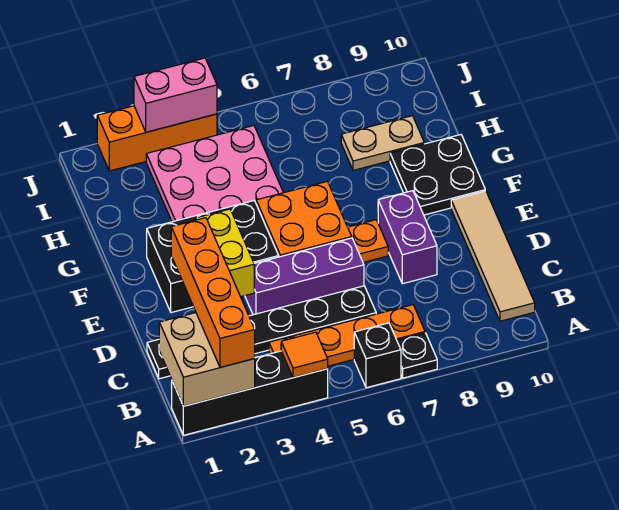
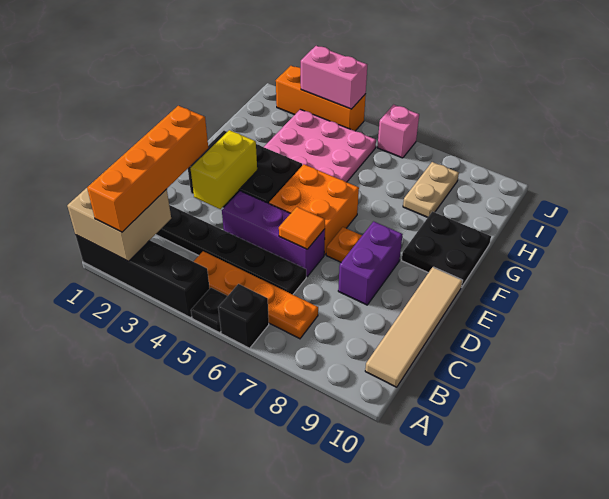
orange tile A4 level 2 -> orange tile D6 level 2
black plate A7 level 1 -> black plate A5 level 1
tan plate H8:H9 level 1 -> tan plate H8:I8 level 1
none -> pink brick J6 level 1

